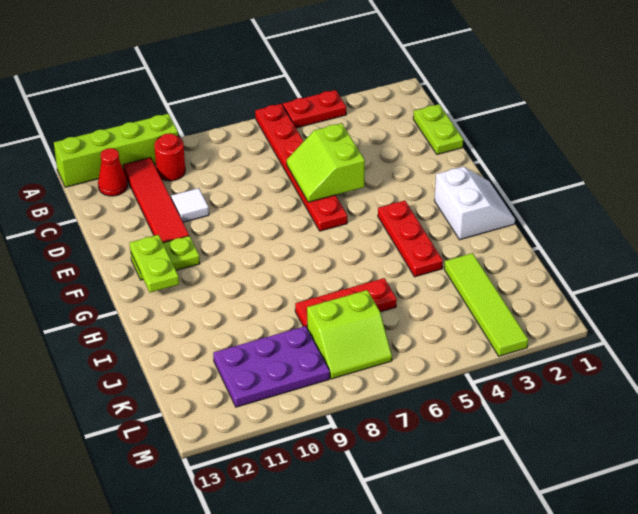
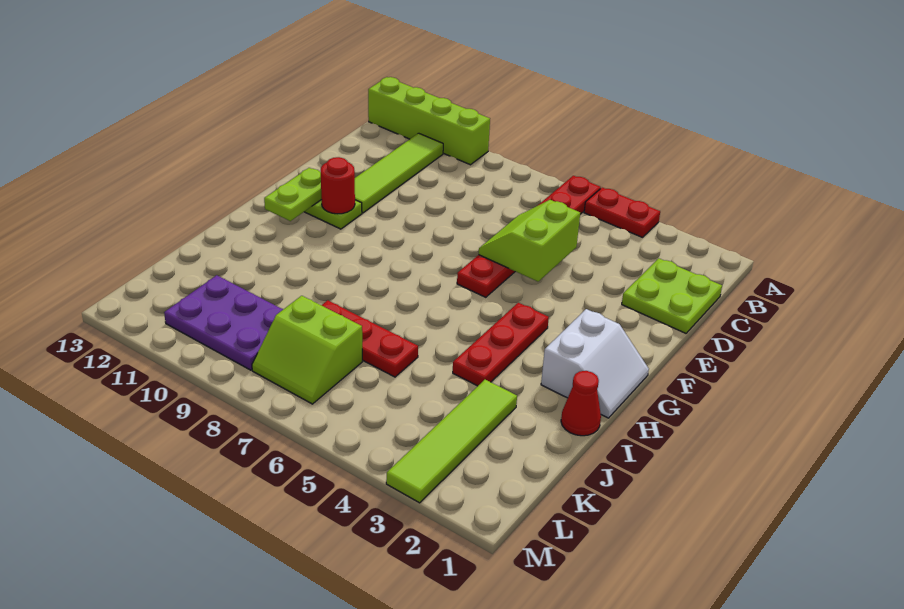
red round brick B10 level 1 -> red round brick F11 level 2
red tile B11:E11 level 1 -> lime tile B11:E11 level 1
red cone B12 level 1 -> red cone I1 level 1
lime plate C1:D1 level 1 -> lime plate C1:D2 level 1
white tile D10 level 1 -> none

